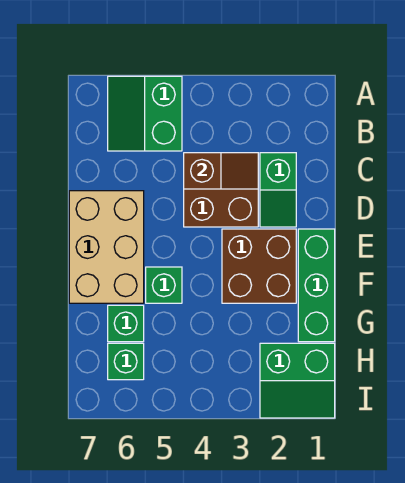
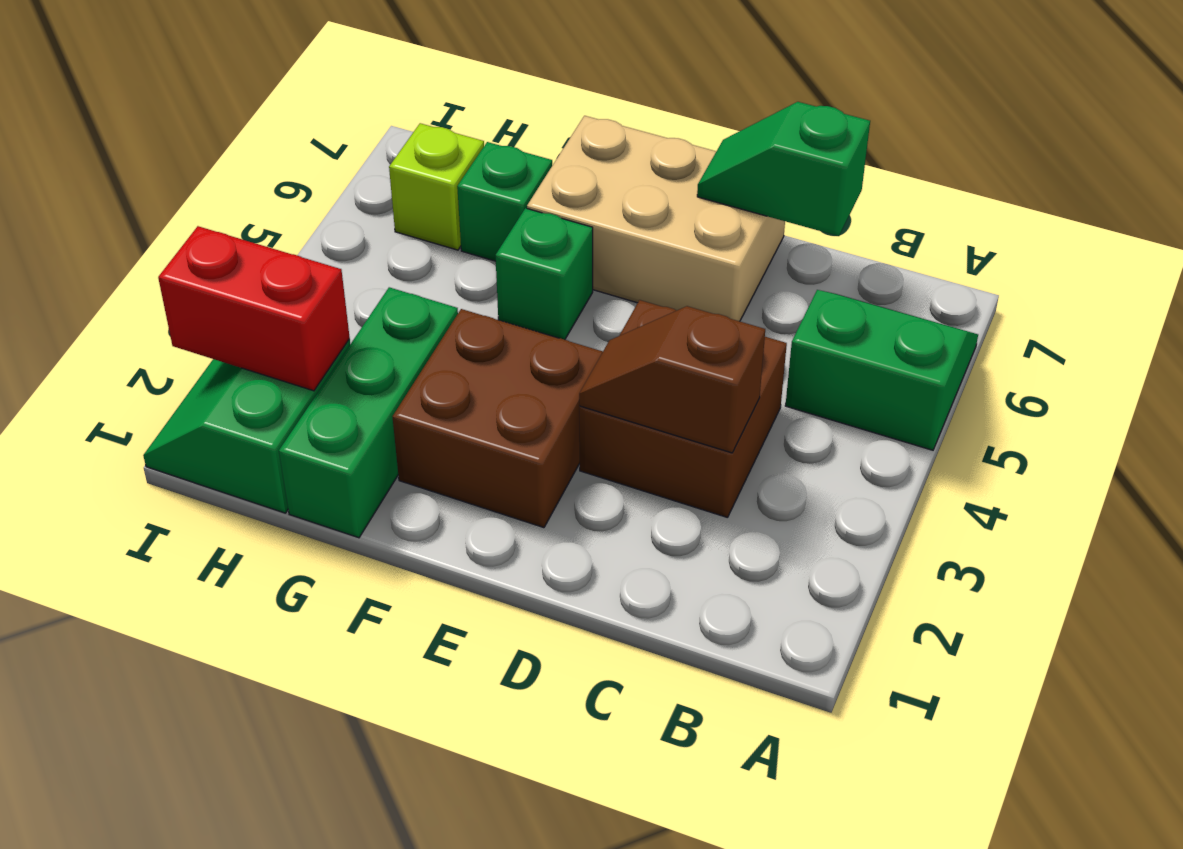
green slope C2:D2 level 1 top C -> green slope C7:D7 level 2 top C
brown slope C3:C4 level 2 top 4 -> brown slope C3:D3 level 2 top C
green brick E1:G1 level 1 -> green brick G1:G3 level 1
none -> red brick H2:I2 level 2
green brick H6 level 1 -> lime brick H6 level 1

